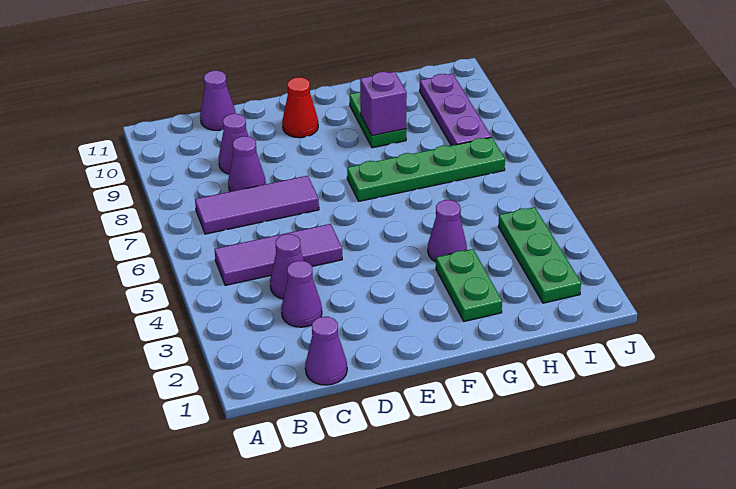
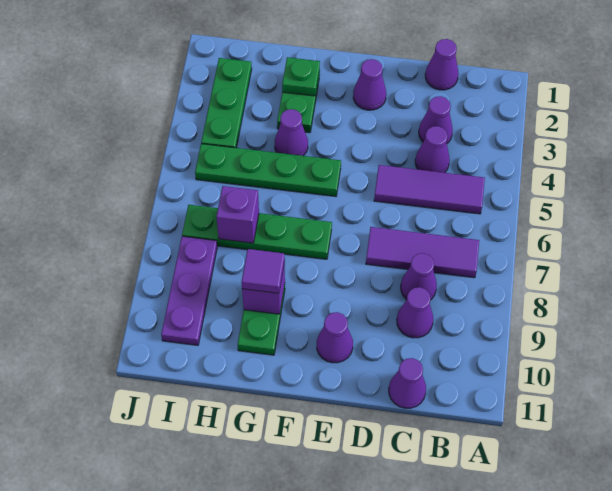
none -> purple cone E2 level 1
red cone E10 level 1 -> purple cone E10 level 1
none -> green plate F5:I5 level 1
none -> green plate G2 level 2
none -> purple tile G9 level 3
none -> purple brick H7 level 2

